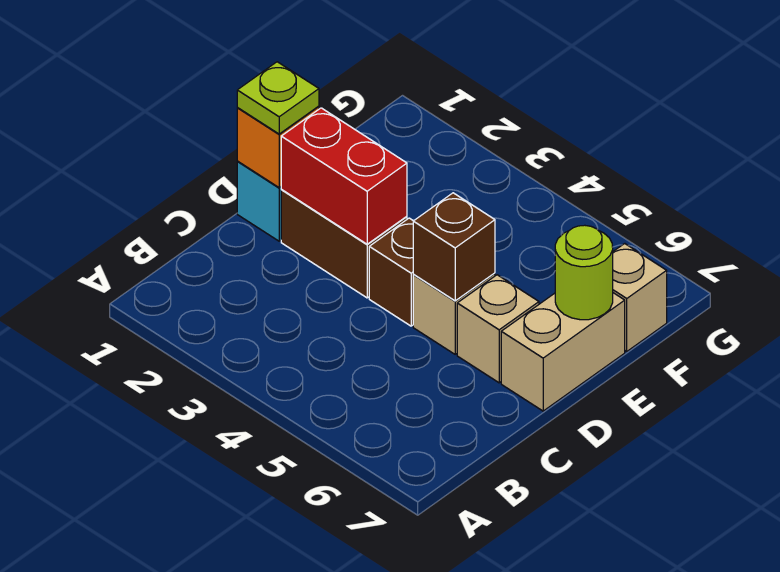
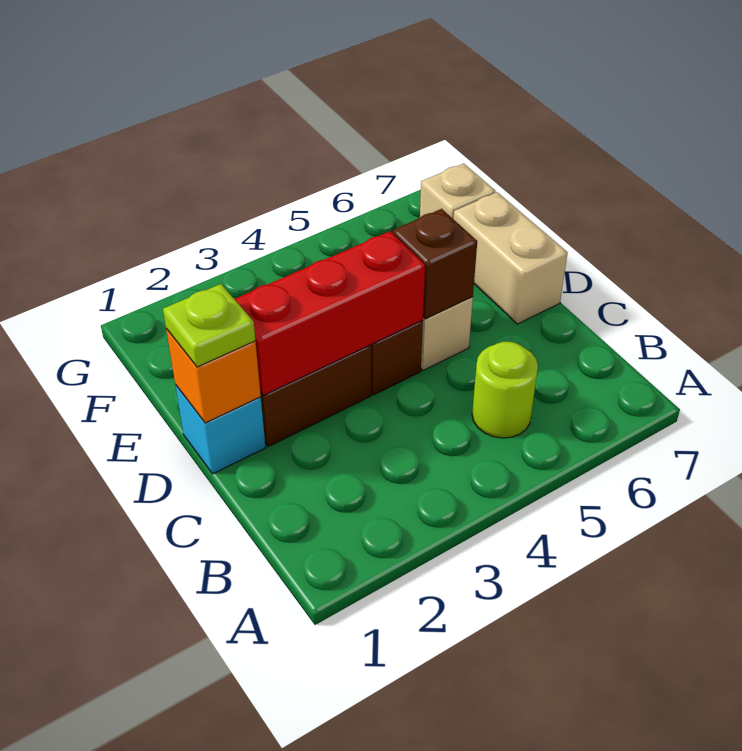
red brick D2:D3 level 2 -> red brick D2:D4 level 2
tan brick D6 level 1 -> none
lime round brick E7 level 2 -> lime round brick B5 level 1

